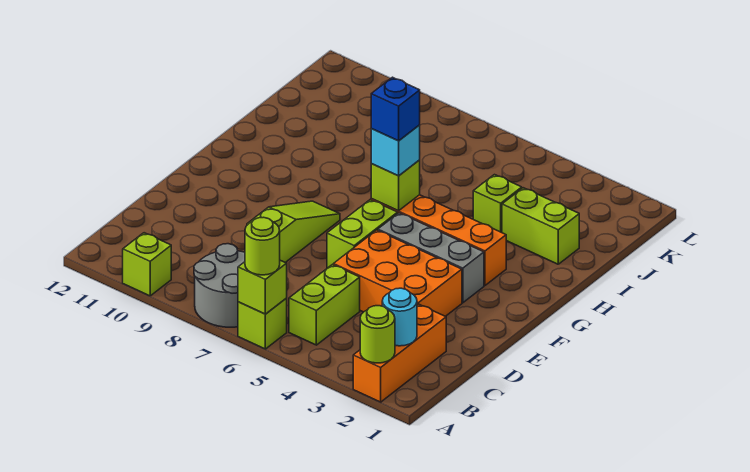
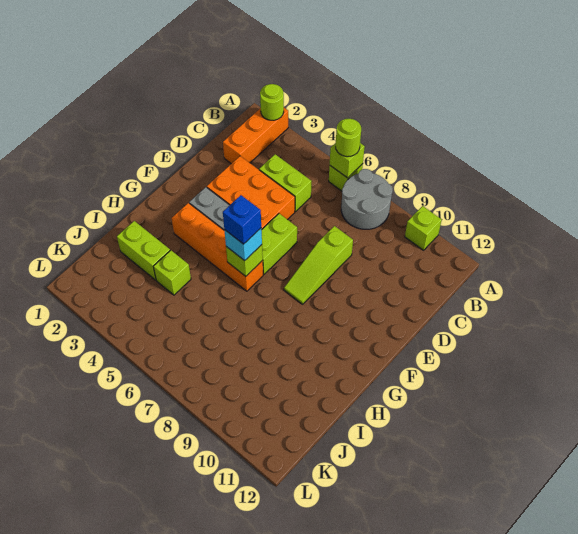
cyan round brick B2 level 2 -> none
lime brick B5:C5 level 1 -> lime brick C4:C5 level 1

